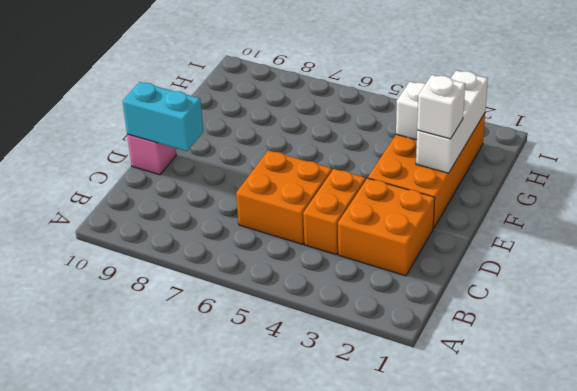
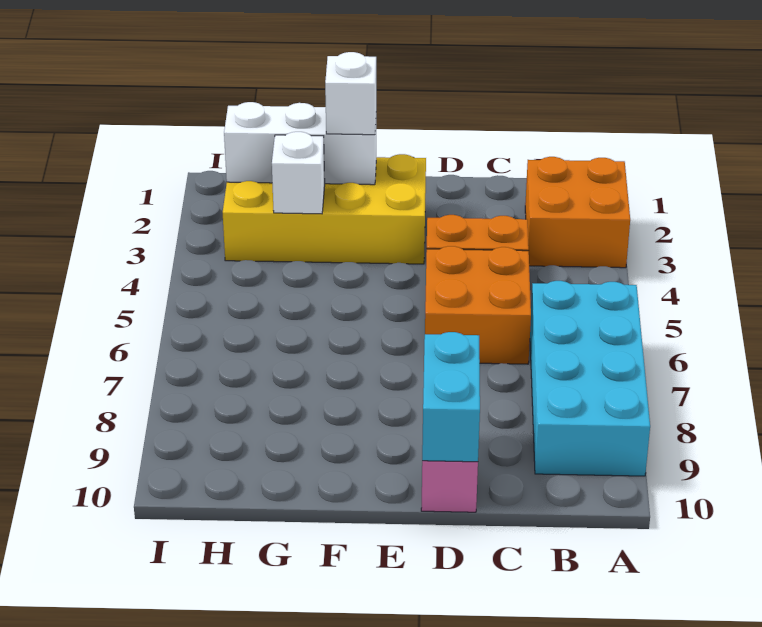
none -> cyan brick A6:B9 level 1
orange brick C2:D3 level 1 -> orange brick A2:B3 level 1
orange brick E2:H3 level 1 -> yellow brick E2:H3 level 1

